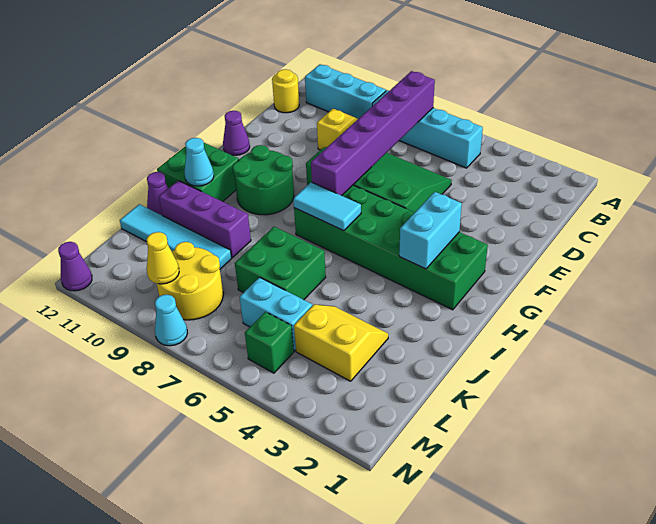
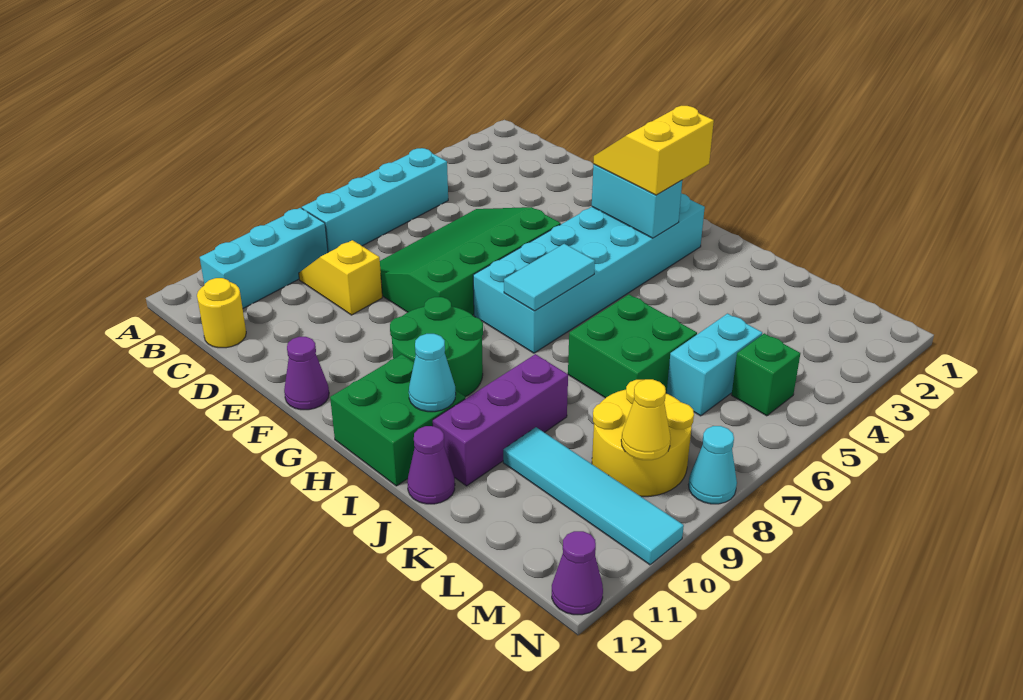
purple brick B7:G7 level 2 -> none
green brick G2:H7 level 1 -> cyan brick G2:H7 level 1
yellow slope K3:L4 level 1 top L -> yellow slope G2:H3 level 3 top H
cyan tile K9:K12 level 1 -> cyan tile K10:N10 level 1

